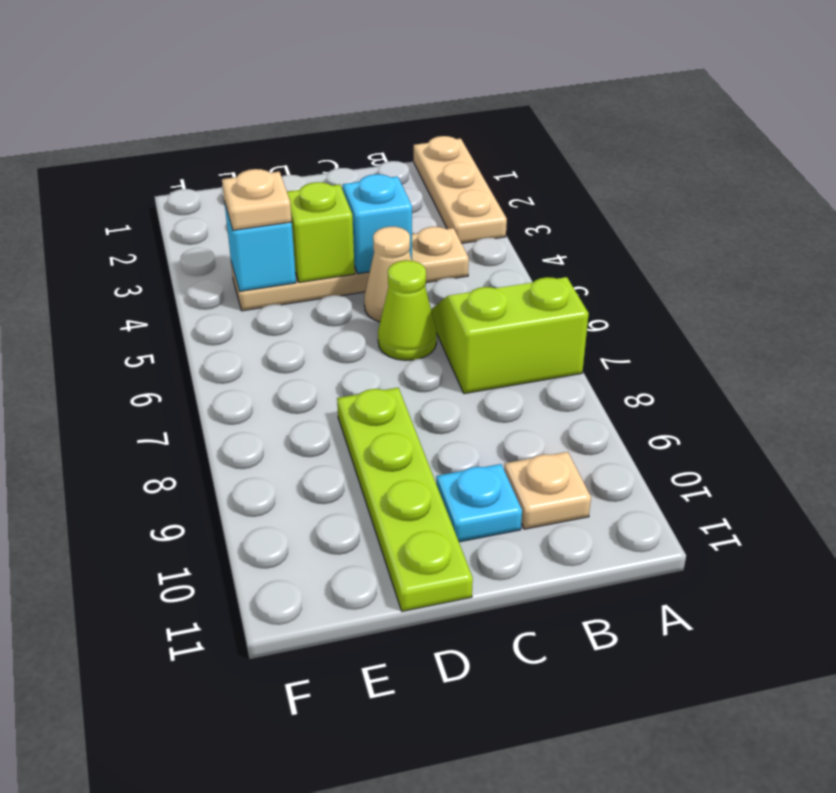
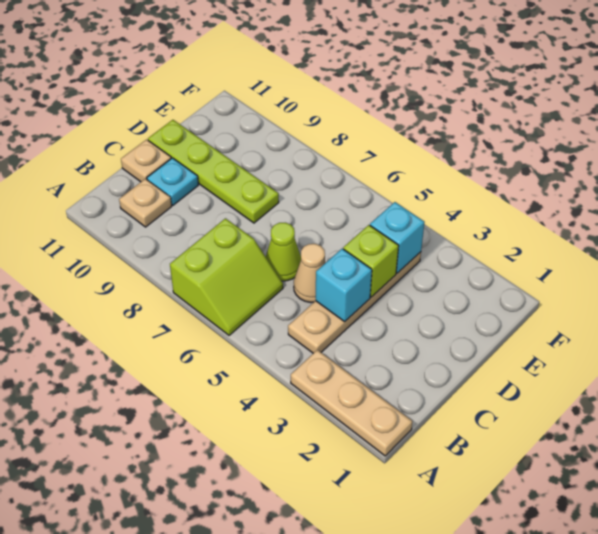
tan plate E4 level 3 -> tan plate C11 level 1

